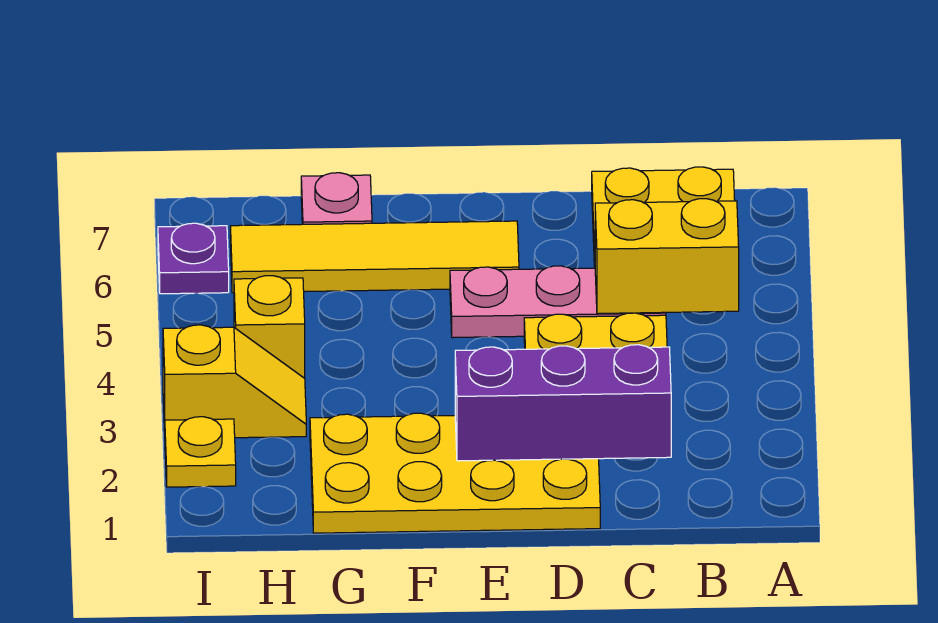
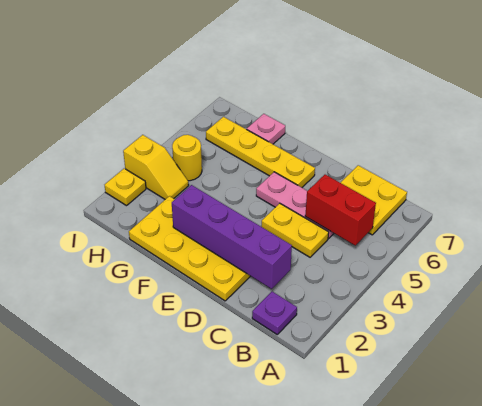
yellow brick B5:C5 level 2 -> red brick B5:C5 level 2
purple brick C2:E2 level 2 -> purple brick C2:F2 level 2
yellow tile E6:H6 level 1 -> yellow plate E6:H6 level 1
yellow brick H4 level 1 -> yellow round brick H4 level 1
purple plate I6 level 1 -> purple plate B1 level 1

